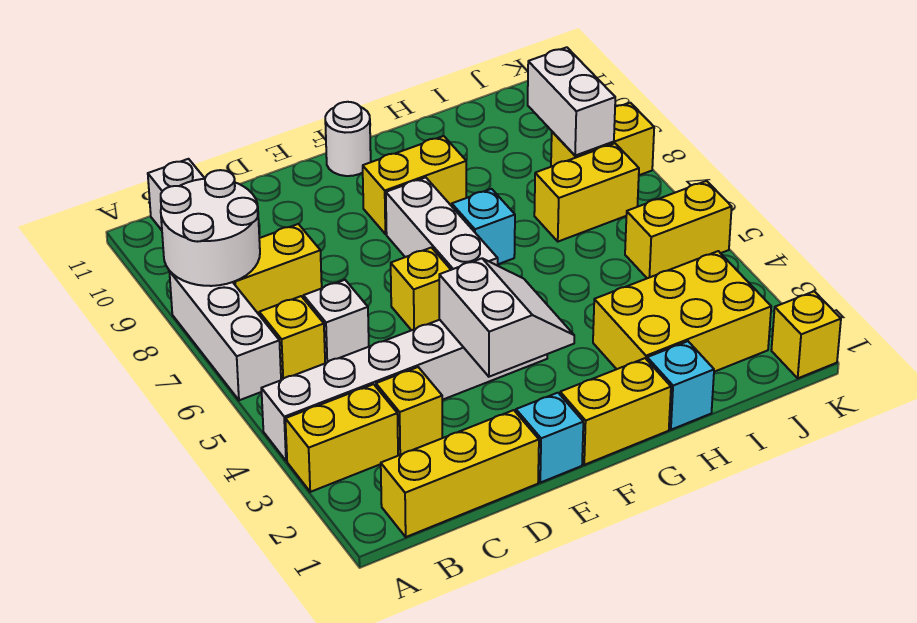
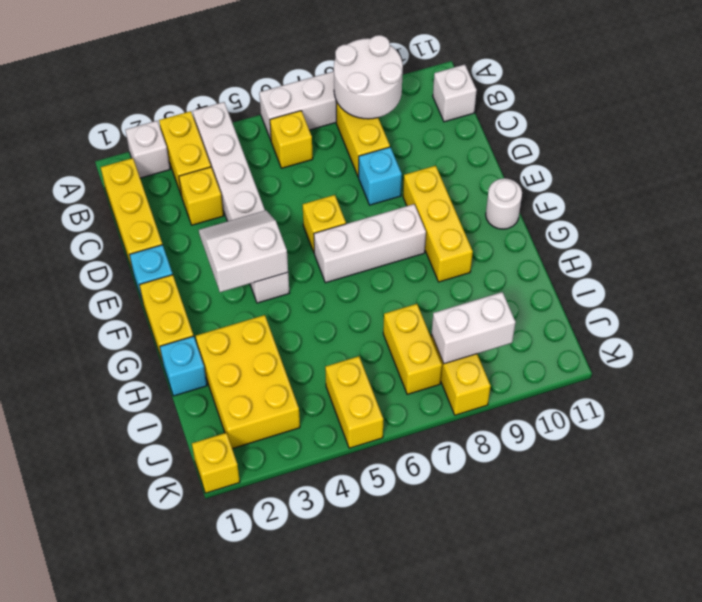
white brick C6 level 1 -> white brick A2 level 1
white slope E3:F4 level 2 top E -> white slope E3:F4 level 2 top F
yellow brick F9:G9 level 1 -> yellow brick E9:G9 level 1
cyan brick G7 level 1 -> cyan brick D8 level 1

